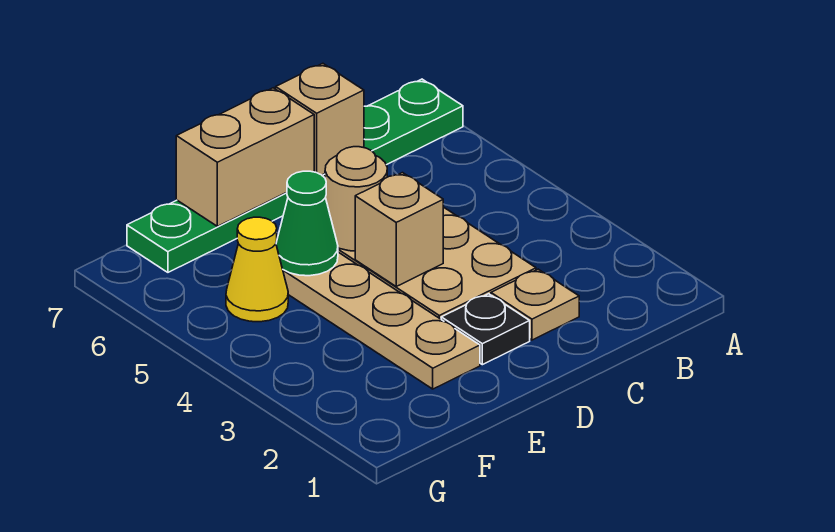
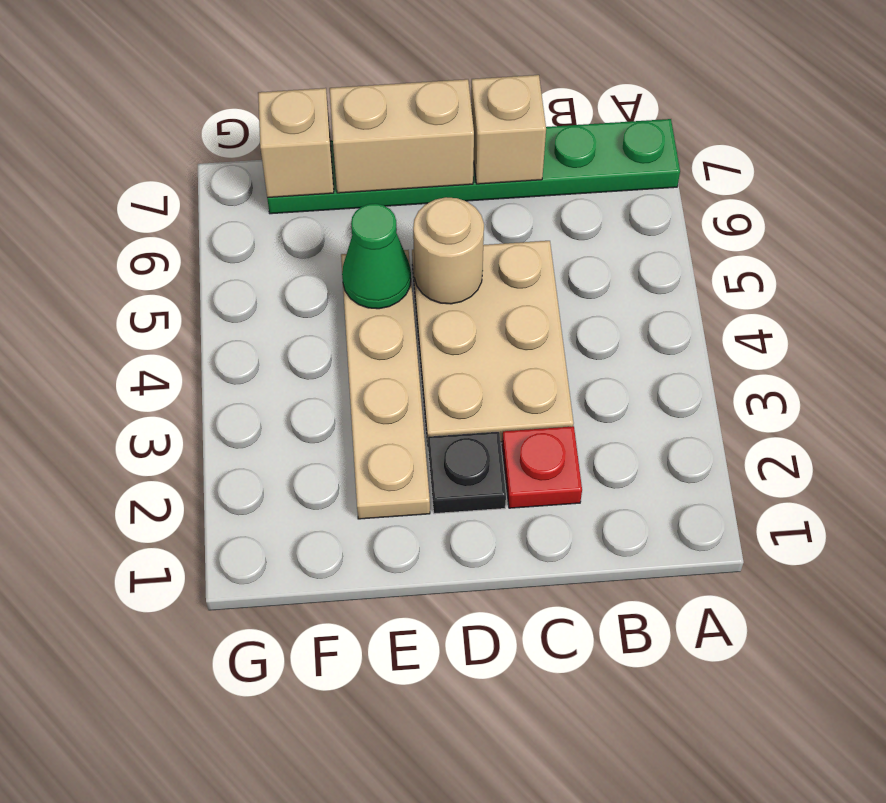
tan plate C2 level 1 -> red plate C2 level 1
tan brick D4 level 2 -> tan brick F7 level 2
yellow cone F5 level 1 -> none

